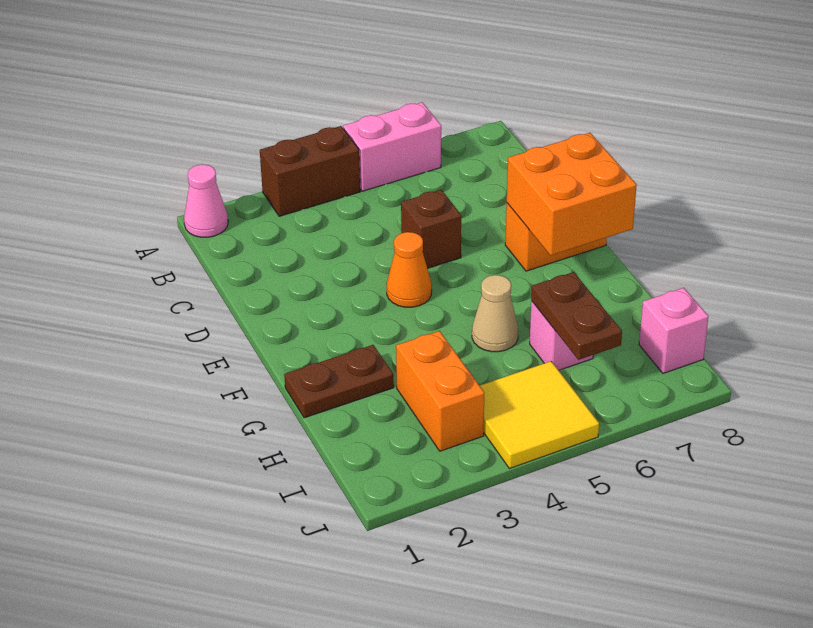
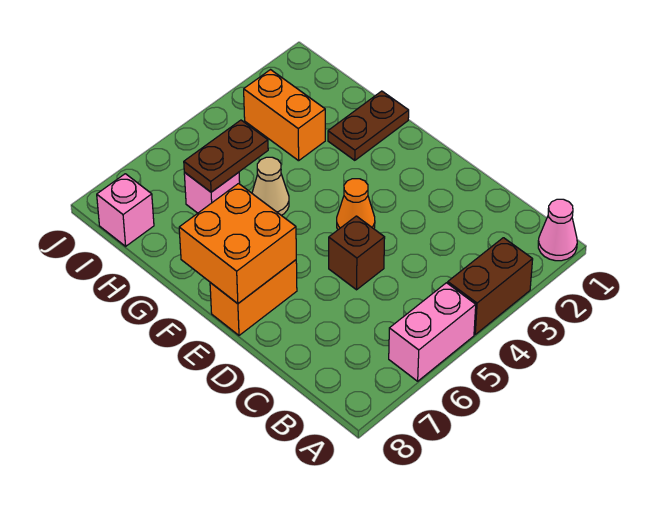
brown plate H6:I6 level 2 -> brown plate H5:H6 level 2
yellow tile I4:J5 level 1 -> none

